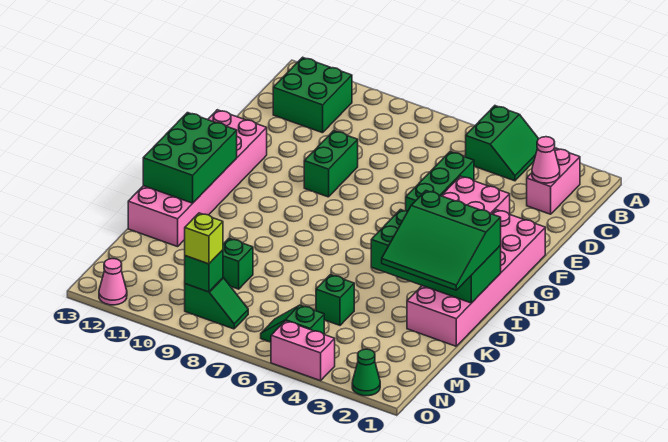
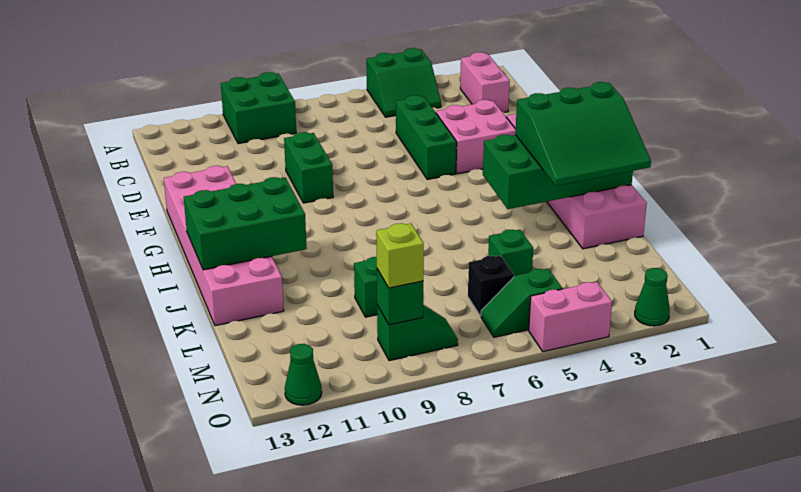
green slope A4:B5 level 1 top 5 -> green slope A4:B5 level 1 top A
green brick B11:C12 level 1 -> green brick A9:B10 level 1
pink cone C2 level 2 -> none
green brick H12:J13 level 2 -> green brick I11:J13 level 2
none -> black brick M6 level 1
pink cone O12 level 1 -> green cone O12 level 1

